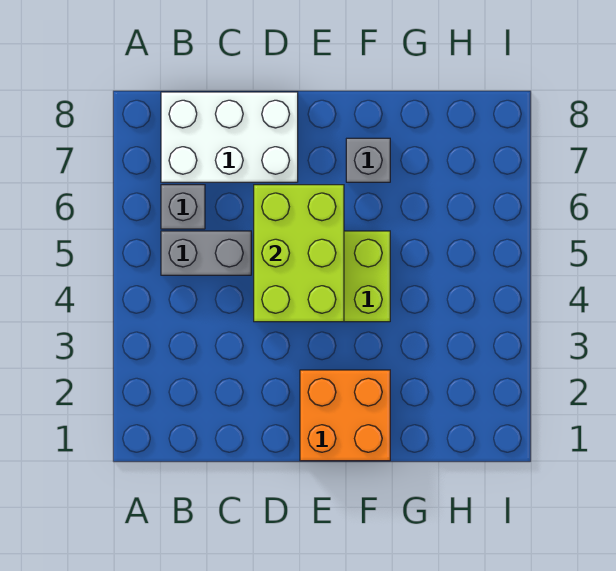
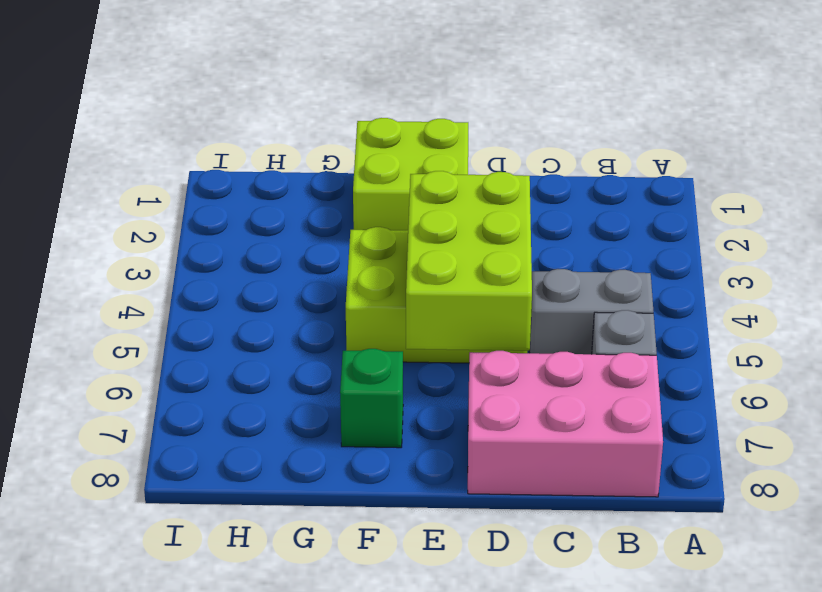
white brick B7:D8 level 1 -> pink brick B7:D8 level 1
orange brick E1:F2 level 1 -> lime brick E1:F2 level 1
grey brick F7 level 1 -> green brick F7 level 1

